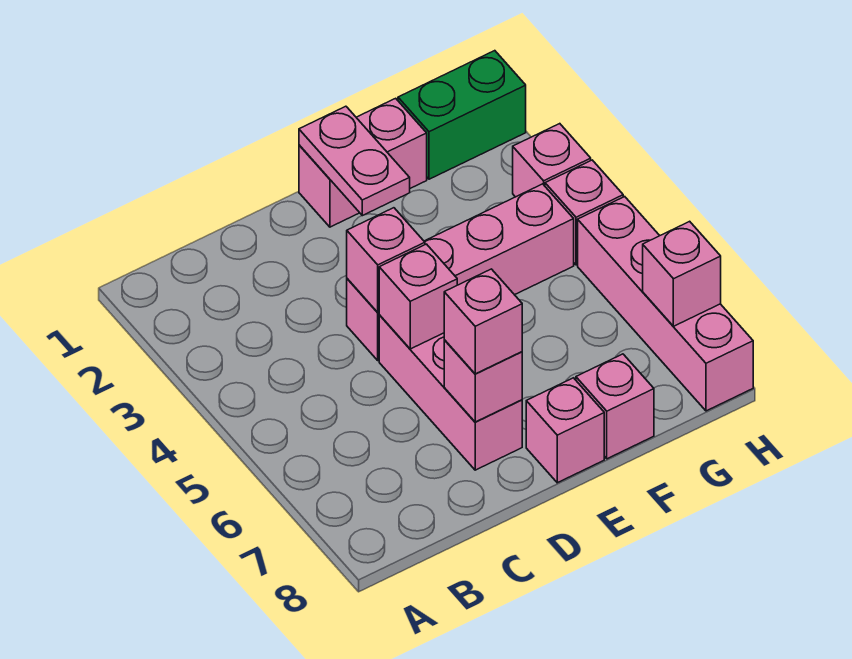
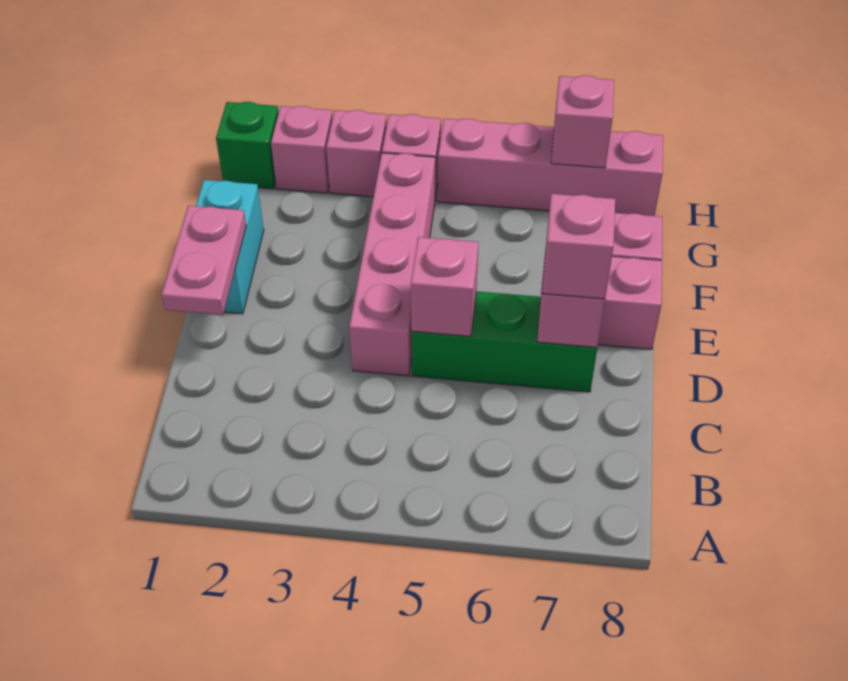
pink brick D4 level 2 -> pink brick H2 level 1
pink brick D5:D7 level 1 -> green brick D5:D7 level 1
pink brick E1:F1 level 1 -> cyan brick E1:F1 level 1
pink plate E1:E2 level 2 -> pink plate D1:E1 level 2
green brick G1:H1 level 1 -> green brick H1 level 1

